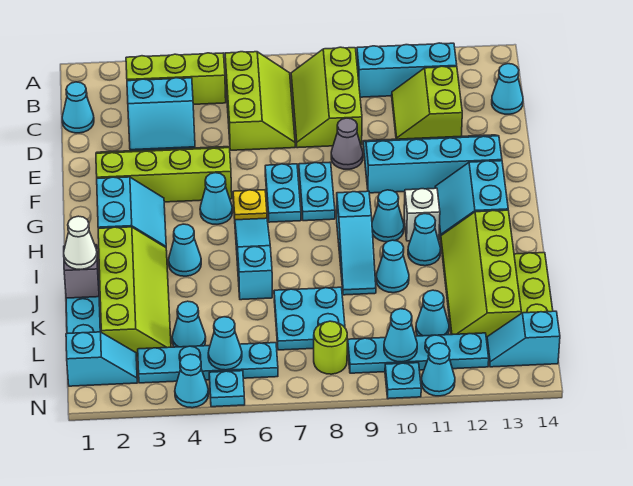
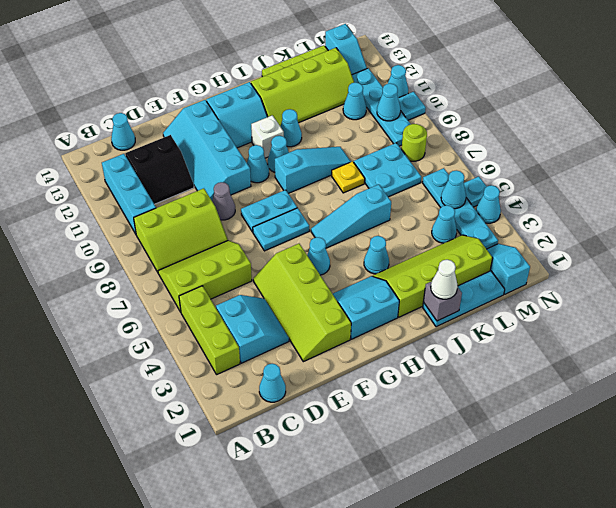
lime slope C11:D12 level 1 top 12 -> black slope C11:D12 level 1 top 12
yellow plate G6 level 1 -> yellow plate J8 level 1
cyan cone J10 level 1 -> cyan cone G10 level 1

